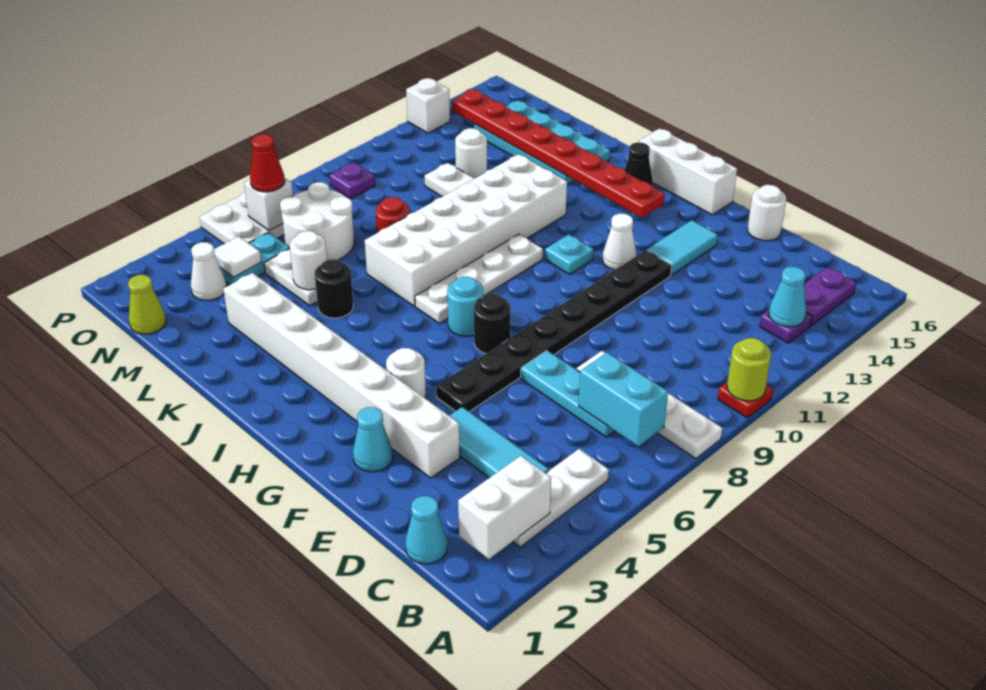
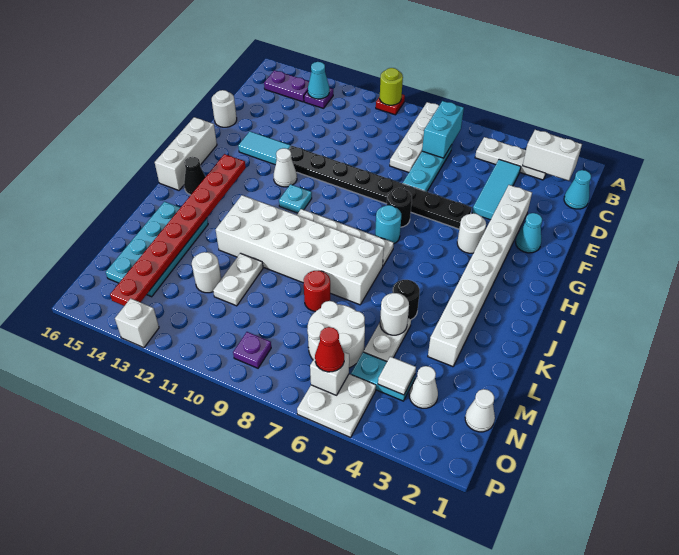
lime cone N1 level 1 -> white cone N1 level 1

